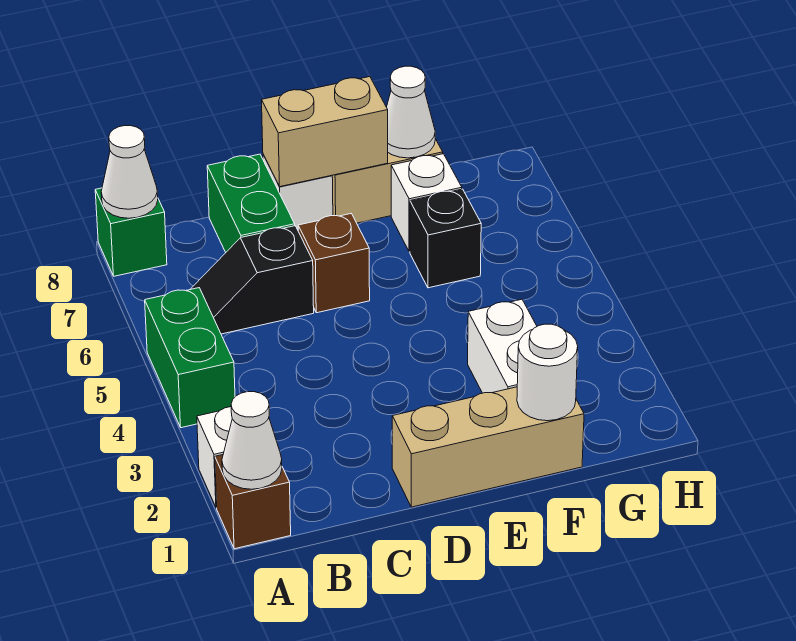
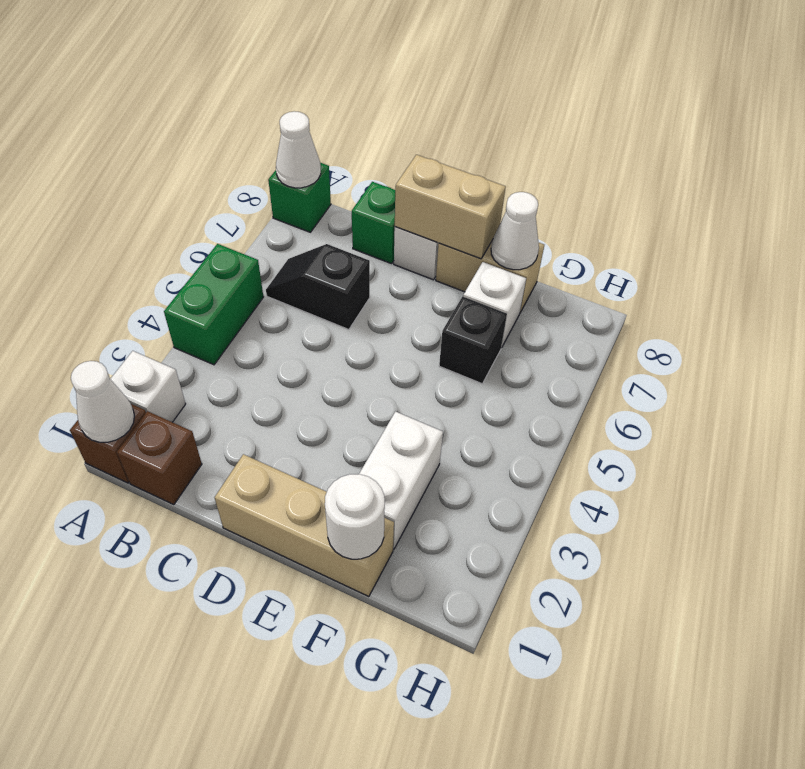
green brick C7:C8 level 1 -> green brick C8 level 1
brown brick D6 level 1 -> brown brick B1 level 1

